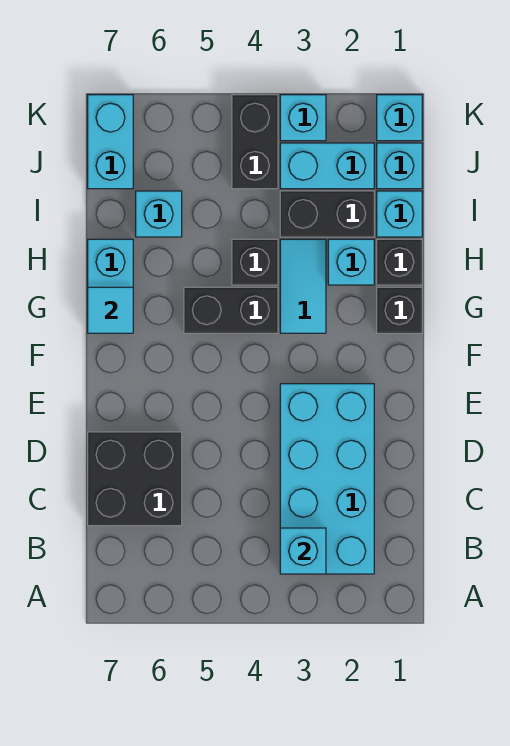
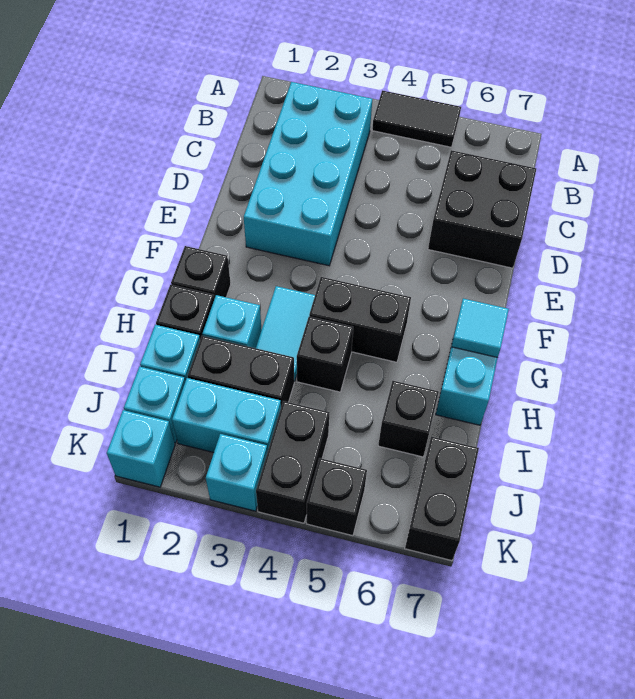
none -> black tile A4:A5 level 1
cyan brick B3 level 2 -> none
cyan brick I6 level 1 -> black brick I6 level 1
cyan brick J7:K7 level 1 -> black brick J7:K7 level 1
none -> black brick K5 level 1

